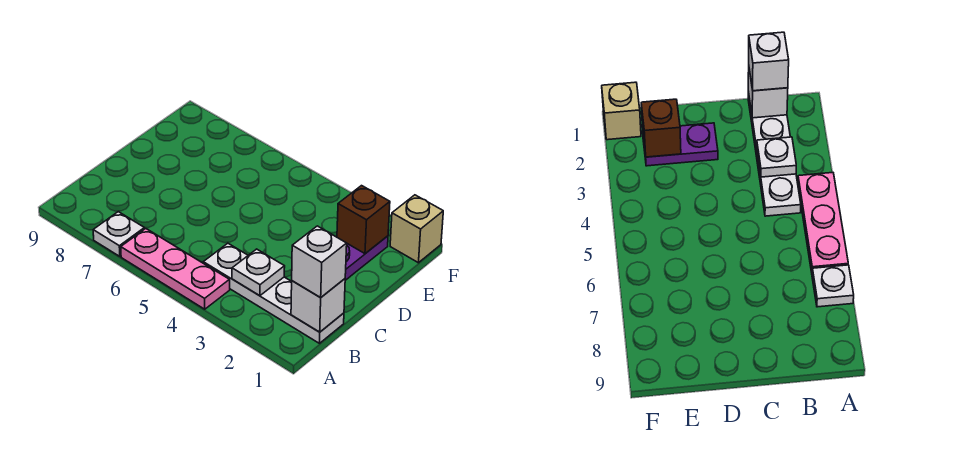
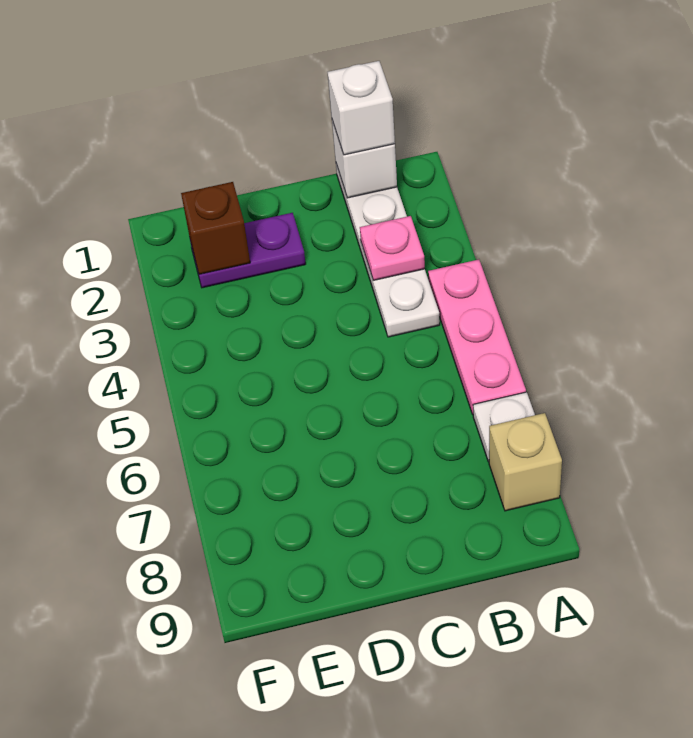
white plate B3 level 2 -> pink plate B3 level 2
tan brick F1 level 1 -> tan brick A8 level 1

